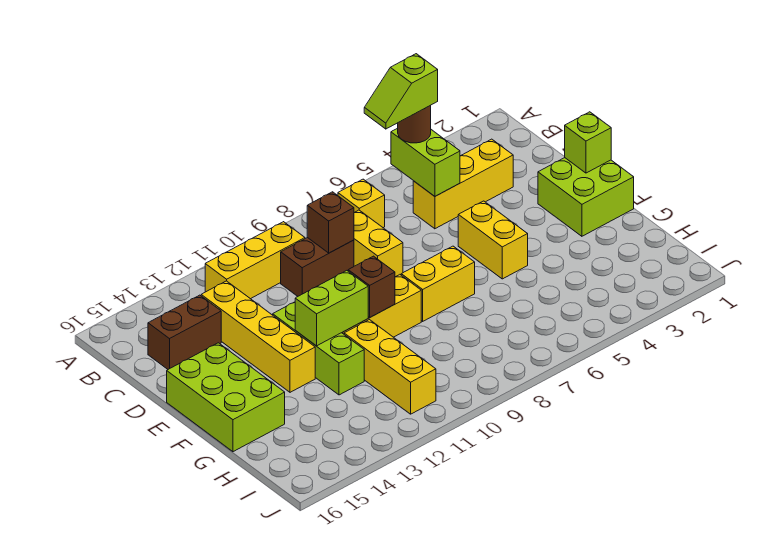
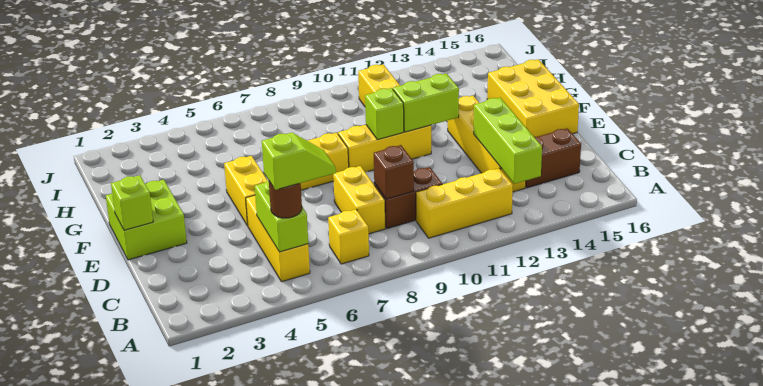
yellow brick C3:C5 level 1 -> yellow brick B5:D5 level 1
lime brick E12:G12 level 1 -> lime brick B13:D13 level 2
lime brick E15:G16 level 1 -> yellow brick E15:G16 level 1
brown brick F10 level 2 -> lime brick F10 level 2

